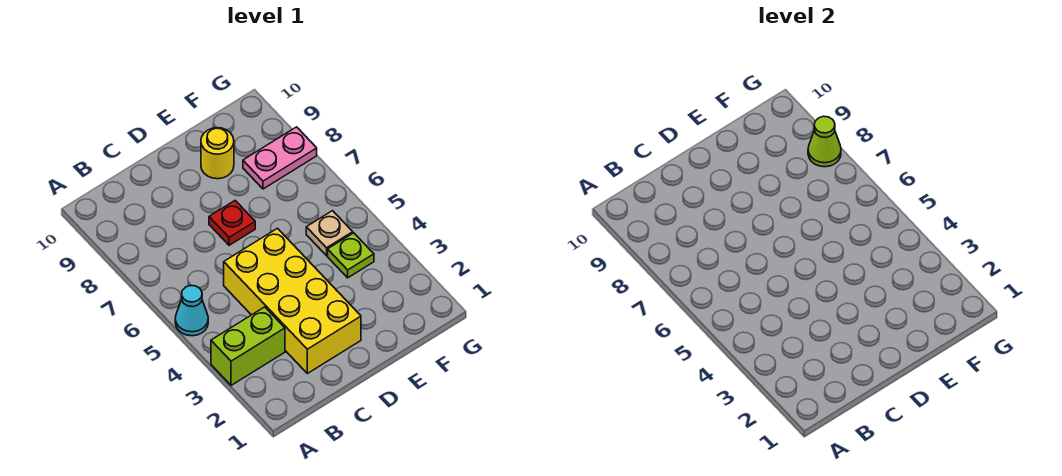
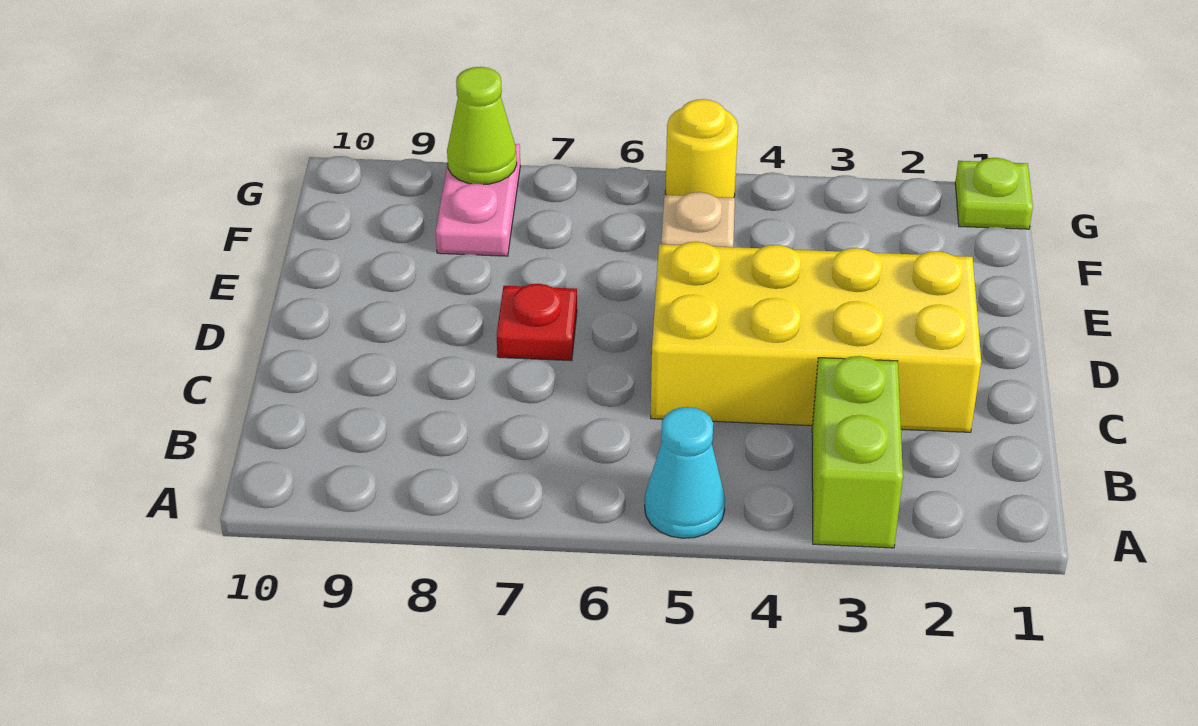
yellow round brick E9 level 1 -> yellow round brick G5 level 1
lime plate F4 level 1 -> lime plate G1 level 1

